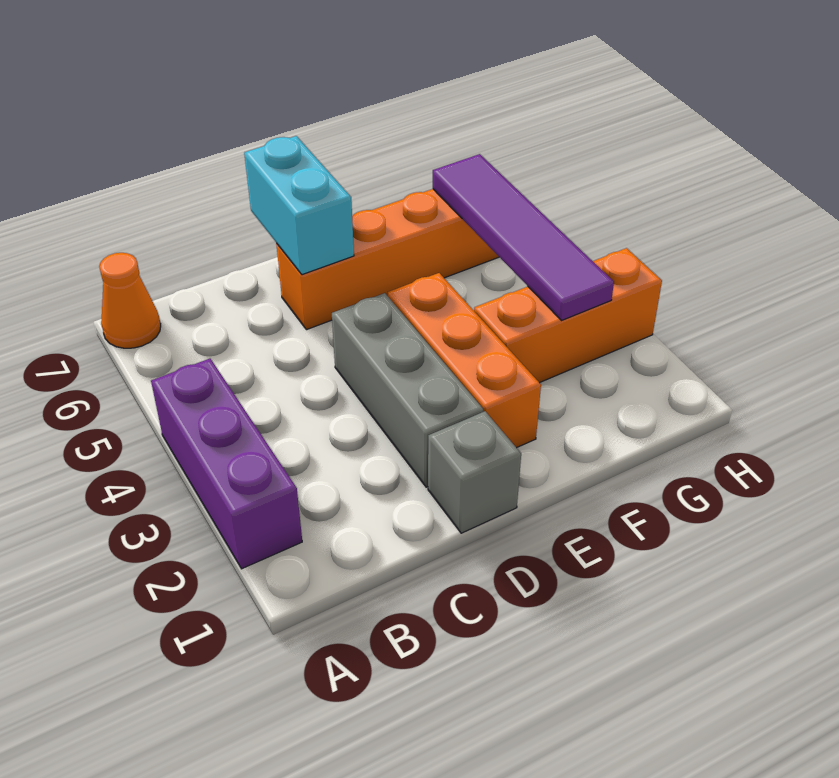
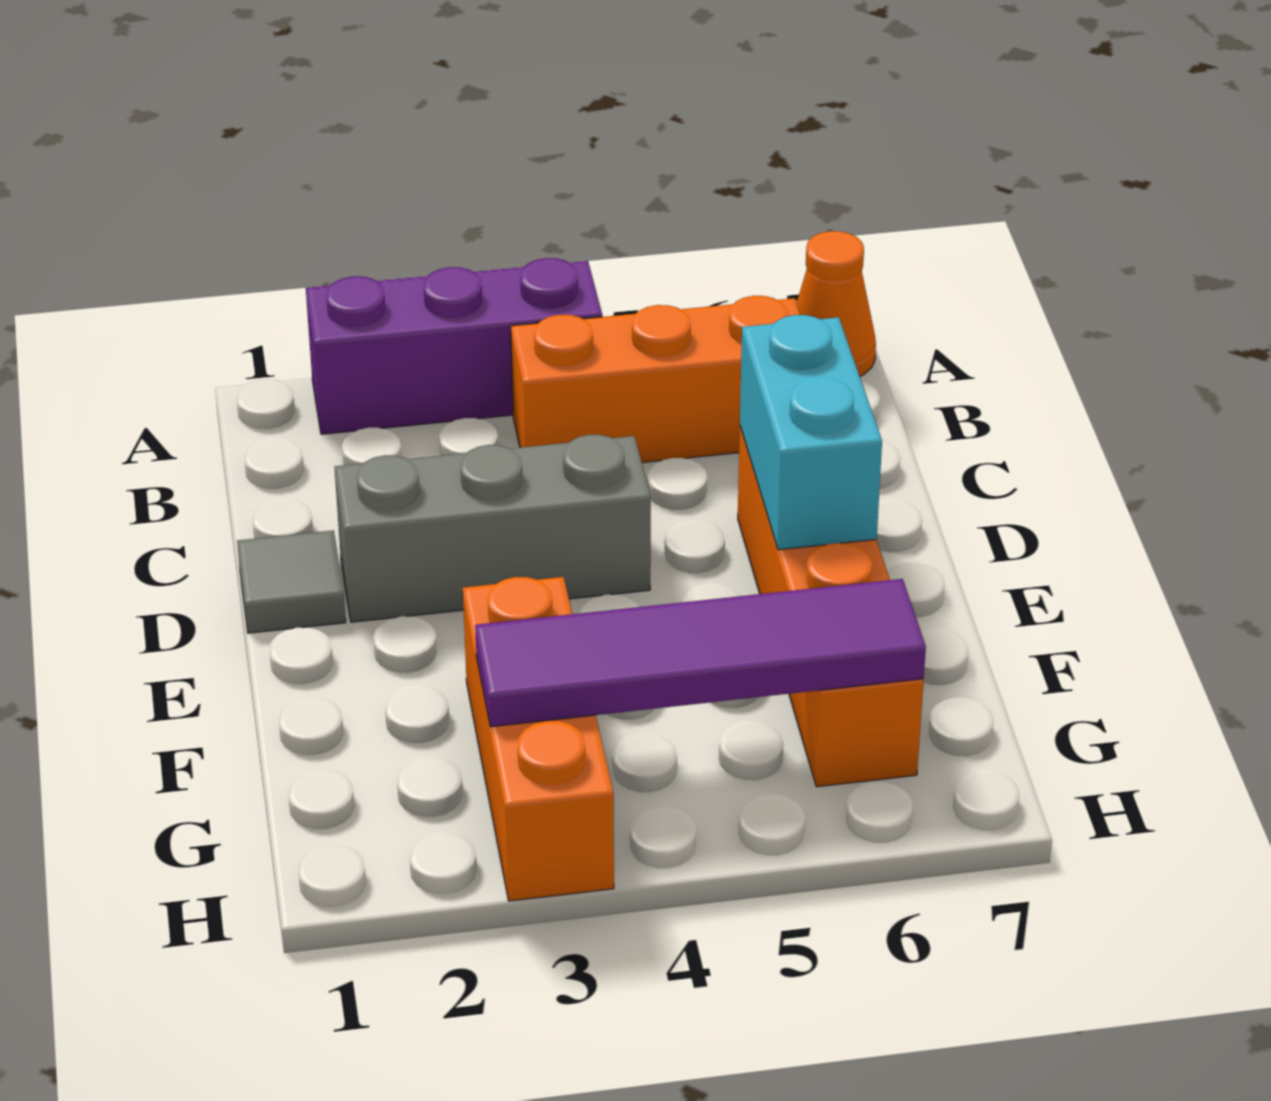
grey brick D1 level 1 -> grey tile D1 level 1
cyan brick D6:D7 level 2 -> cyan brick D6:E6 level 2
orange brick E2:E4 level 1 -> orange brick B4:B6 level 1

